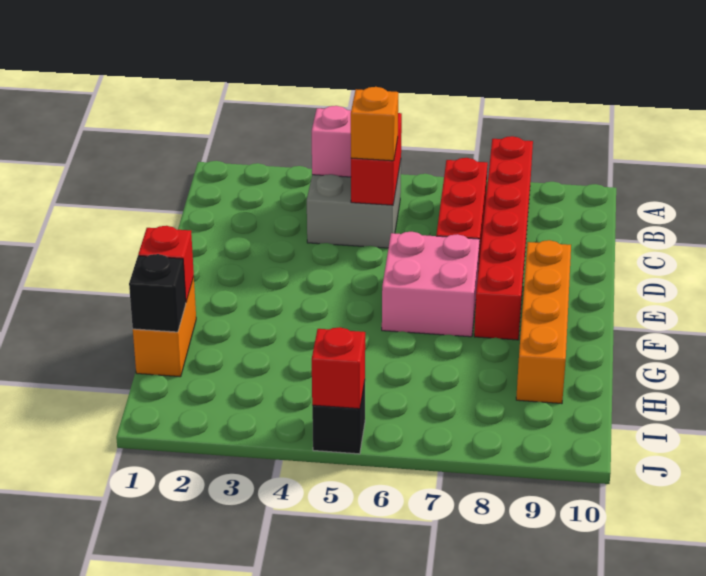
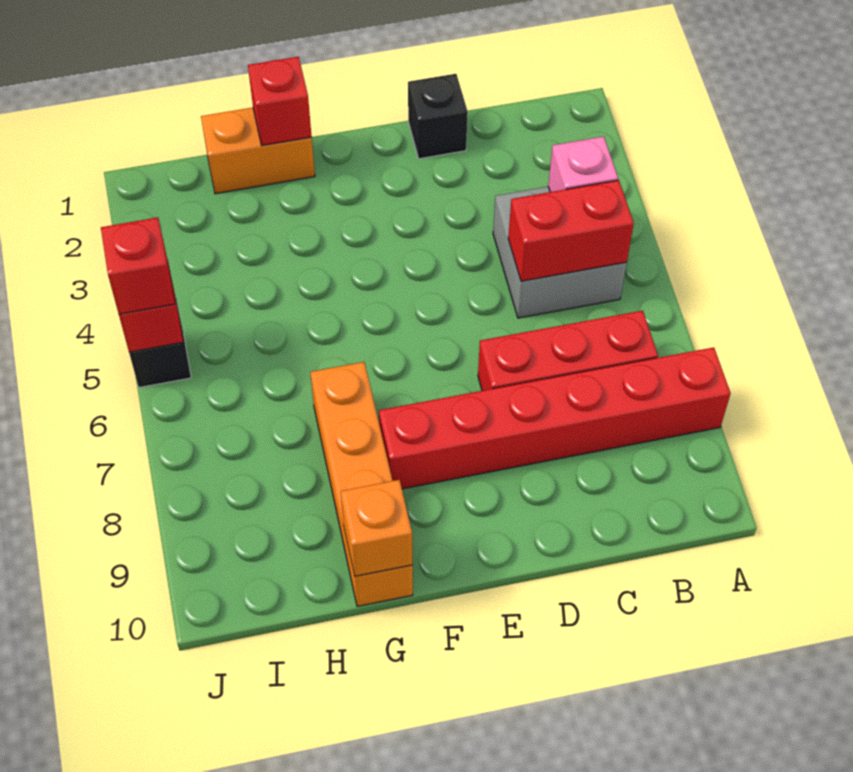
orange brick C5 level 3 -> orange brick G10 level 2
pink brick E6:F7 level 1 -> none
orange brick E9:H9 level 1 -> orange brick G7:G10 level 1
black brick H1 level 2 -> black brick D1 level 1
none -> red brick J5 level 3

